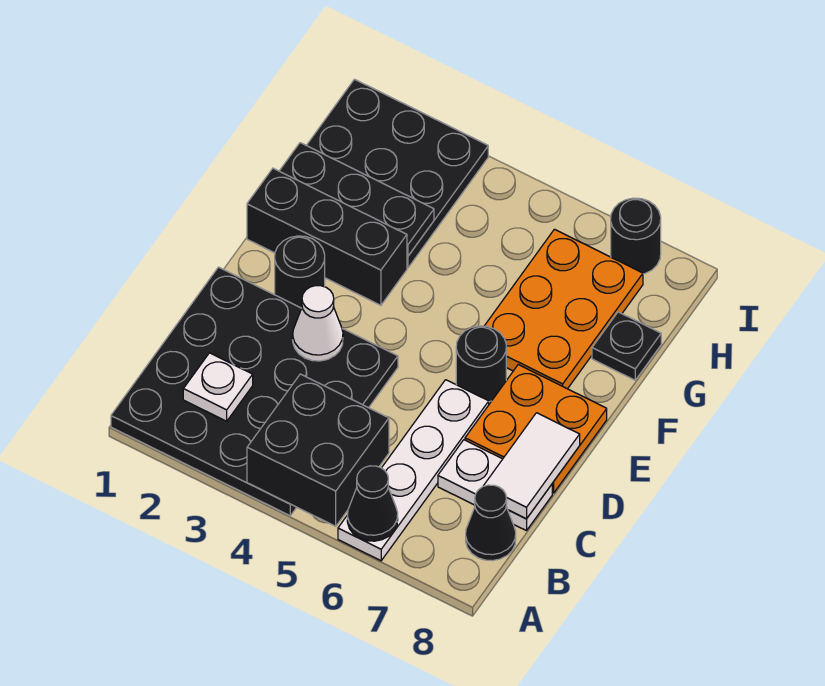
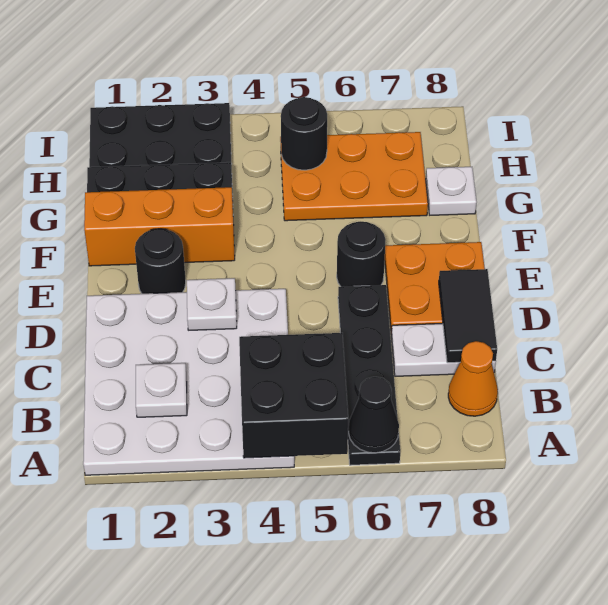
black plate A1:D4 level 1 -> white plate A1:D4 level 1
white plate A6:D6 level 1 -> black plate A6:D6 level 1
black cone B8 level 1 -> orange cone B8 level 1
white tile C8:D8 level 2 -> black tile C8:D8 level 2
white cone D3 level 2 -> white plate D3 level 2
black brick F1:F3 level 1 -> orange brick F1:F3 level 1
orange plate F6:H7 level 1 -> orange plate G5:H7 level 1
black plate G8 level 1 -> white plate G8 level 1
black round brick I7 level 1 -> black round brick H5 level 2

